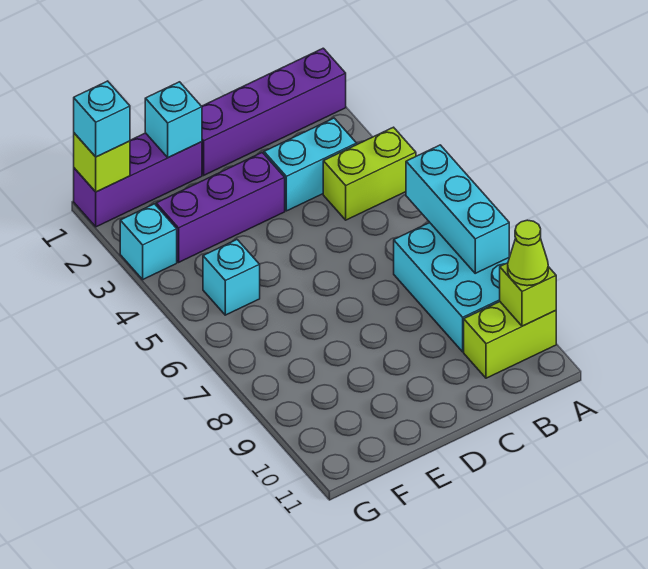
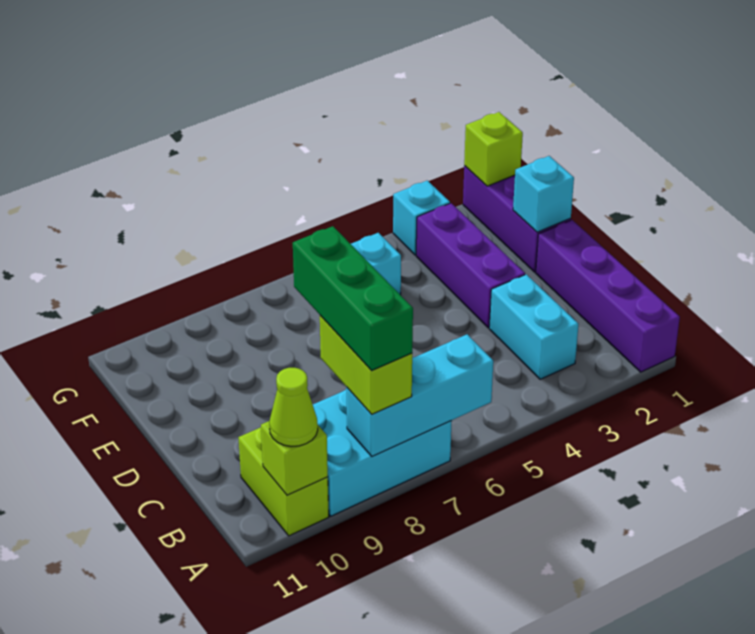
lime brick A4:B4 level 1 -> lime brick A8:B8 level 3
none -> green brick A8:C8 level 4
cyan brick G1 level 3 -> none

